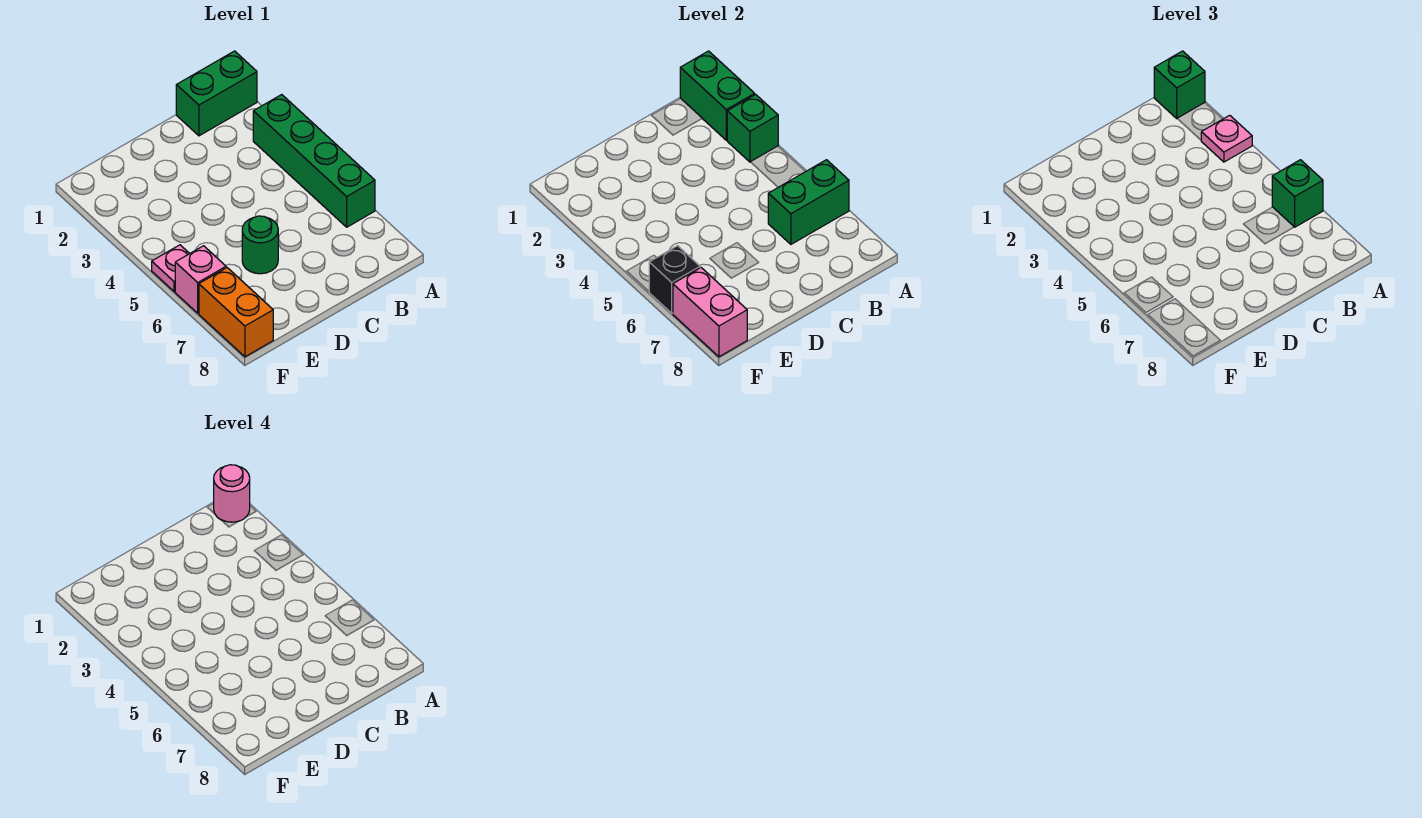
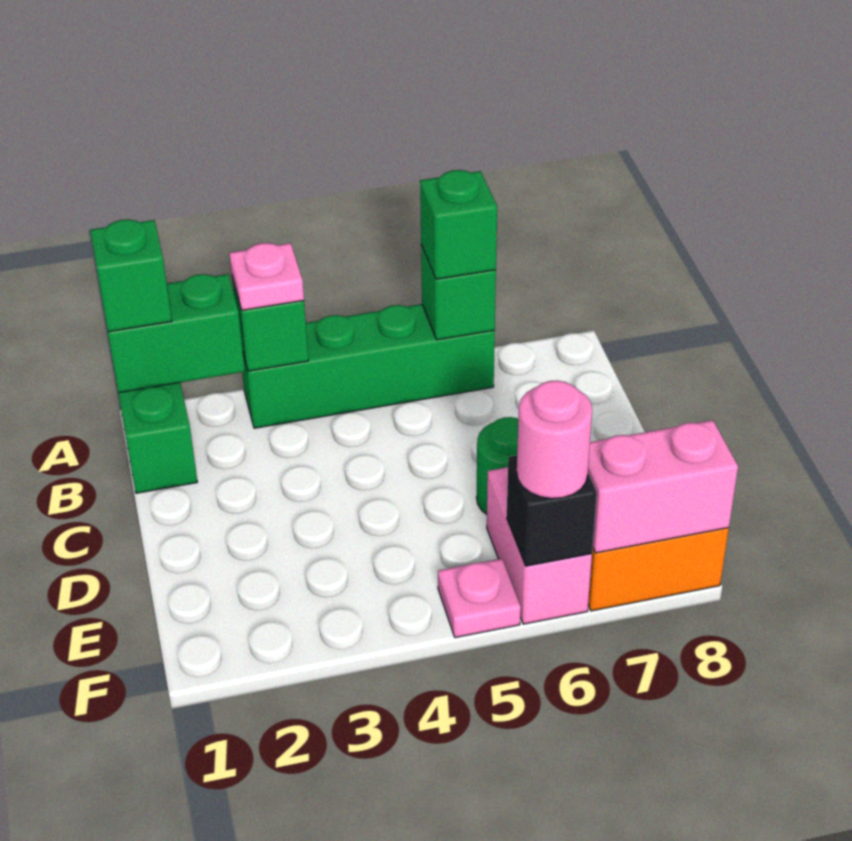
pink round brick A1 level 4 -> pink round brick F6 level 3
green brick A6:B6 level 2 -> green brick A6 level 2
pink brick F6 level 1 -> pink brick E6:F6 level 1

